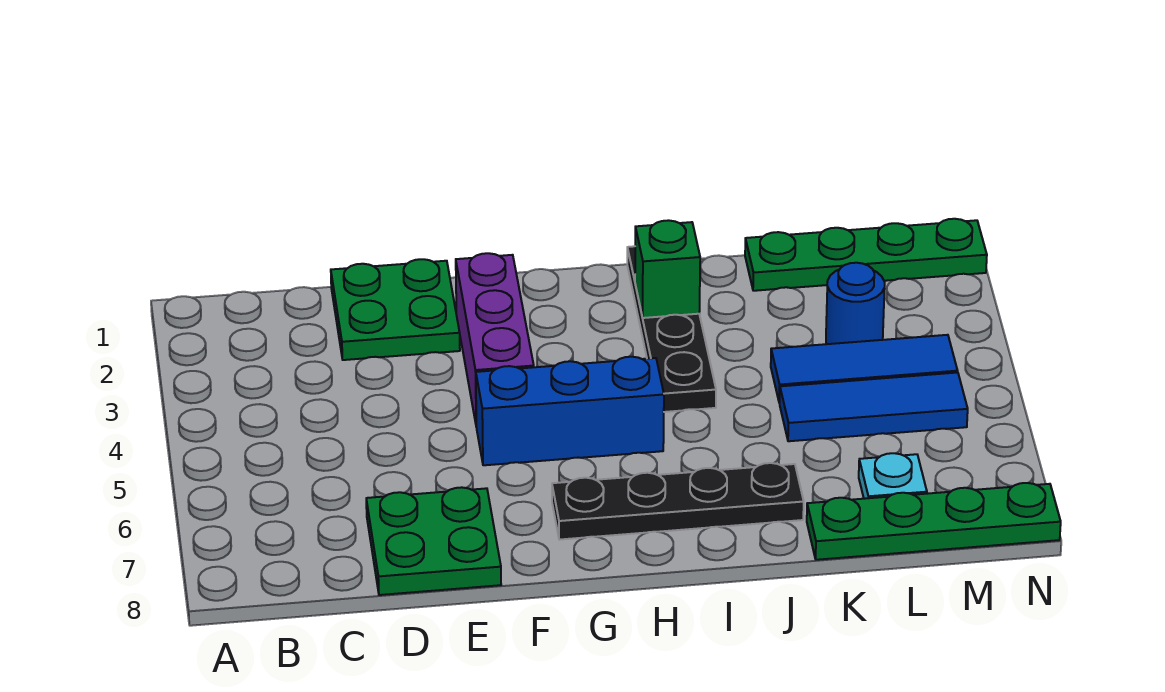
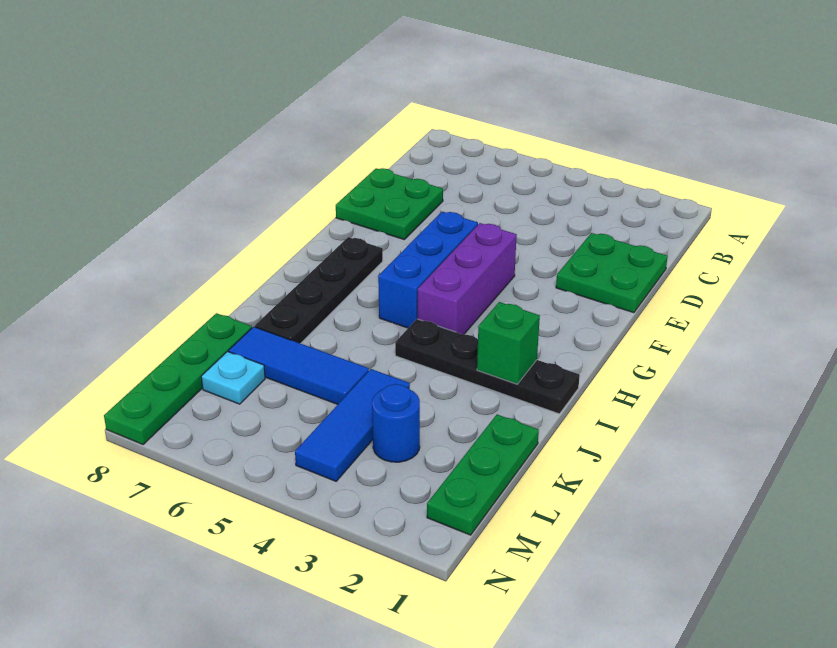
purple brick F2:F4 level 1 -> purple brick F4:H4 level 1
green plate K1:N1 level 1 -> green plate K1:M1 level 1
blue tile K5:M5 level 1 -> blue tile K5:K7 level 1

